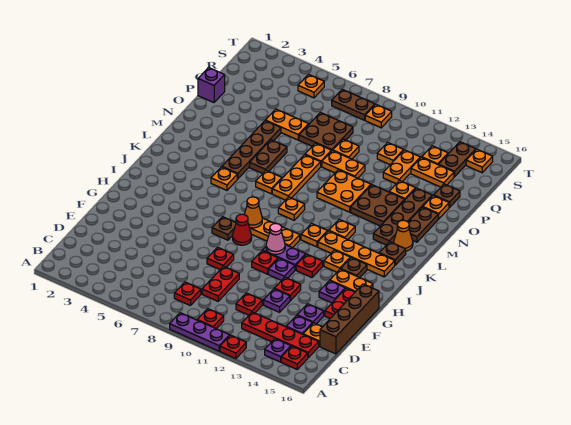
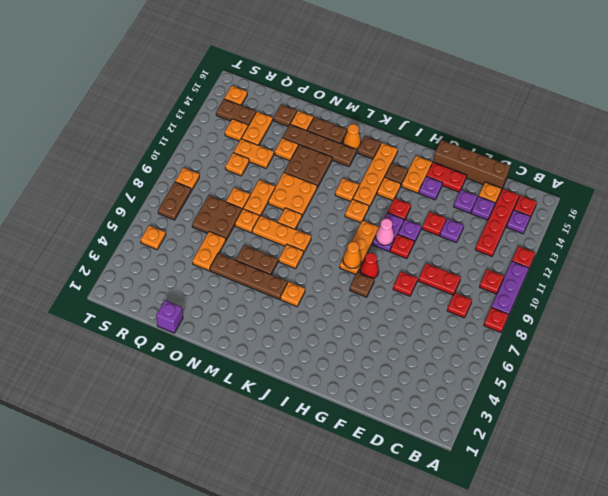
red plate D11 level 1 -> red plate A8 level 1
orange plate K9 level 1 -> orange plate M9 level 1

